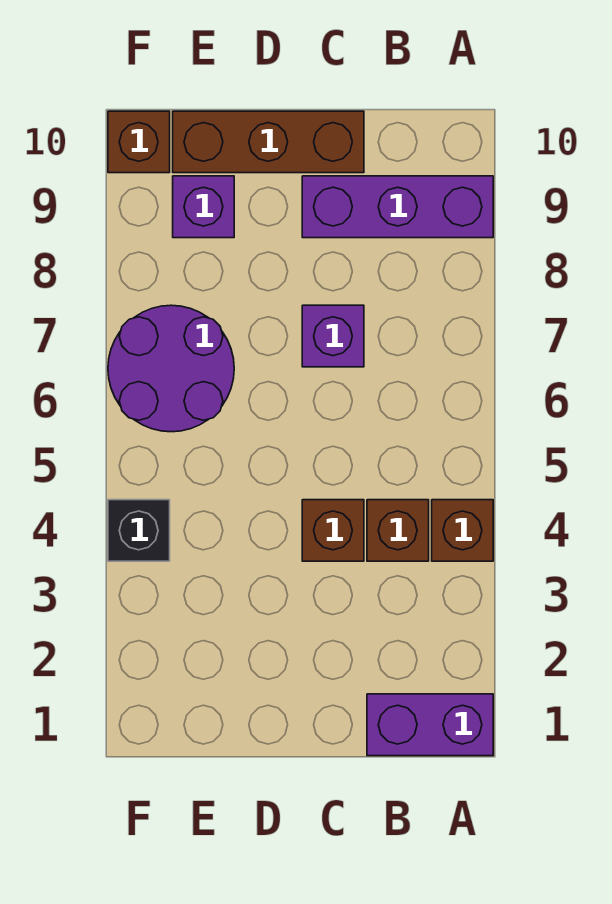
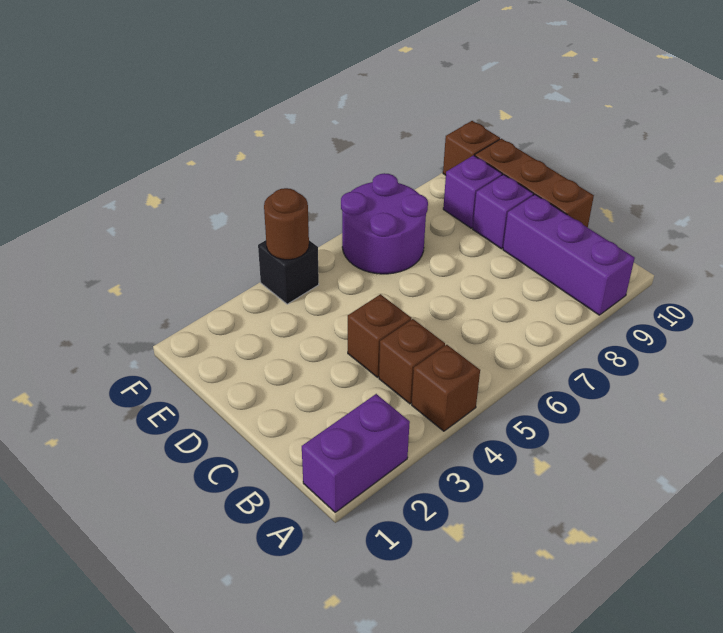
purple brick A1:B1 level 1 -> purple brick A1:A2 level 1
purple brick C7 level 1 -> purple brick D9 level 1
none -> brown round brick F4 level 2

